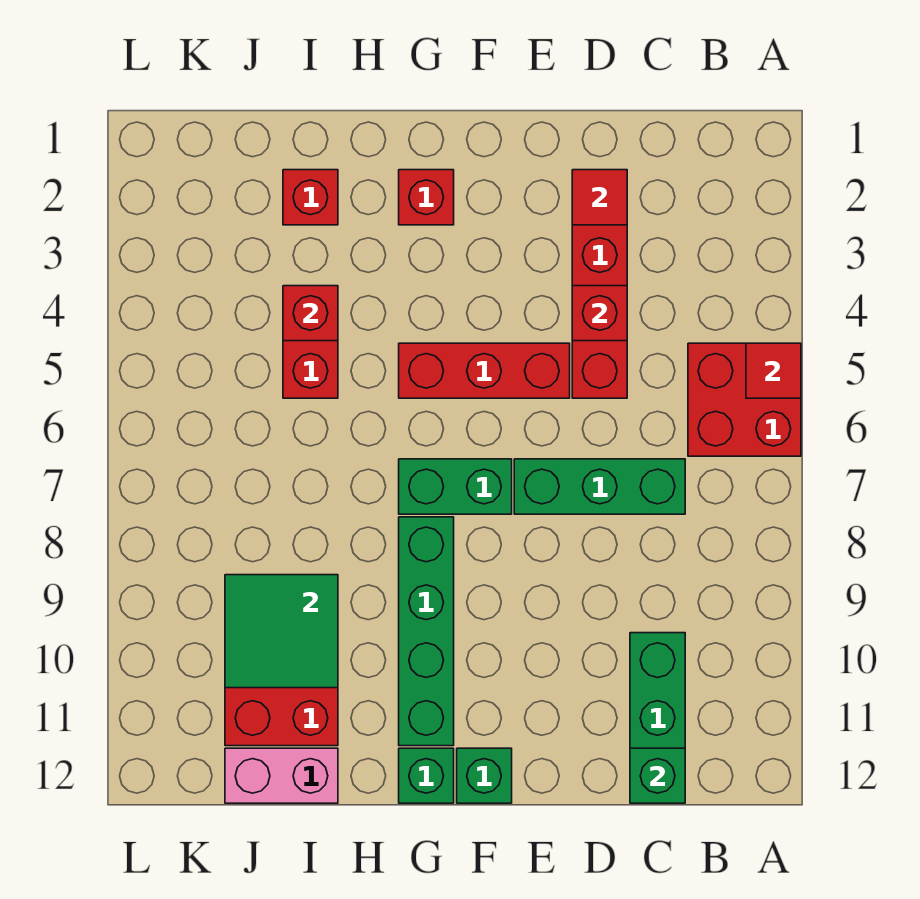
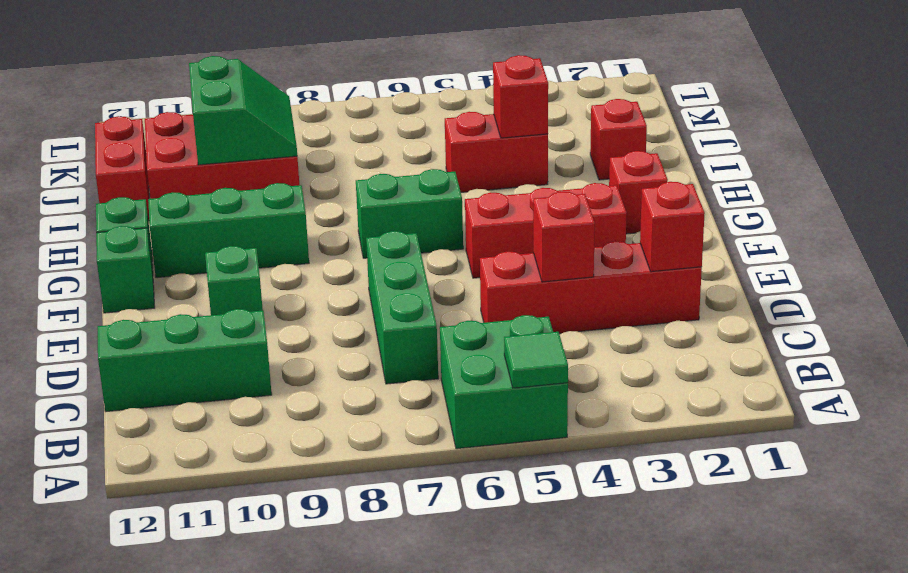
red brick A5:B6 level 1 -> green brick A5:B6 level 1
red tile A5 level 2 -> green tile A5 level 2
green brick C12 level 2 -> green brick E10 level 1
red tile D2 level 2 -> red brick D2 level 2
red brick E5:G5 level 1 -> red brick F3:F5 level 1
green brick F7:G7 level 1 -> green brick G6:G7 level 1
green brick G8:G11 level 1 -> green brick G9:G11 level 1
green tile I9:J10 level 2 -> green slope I9:J10 level 2 top 10
pink brick I12:J12 level 1 -> red brick I12:J12 level 1

